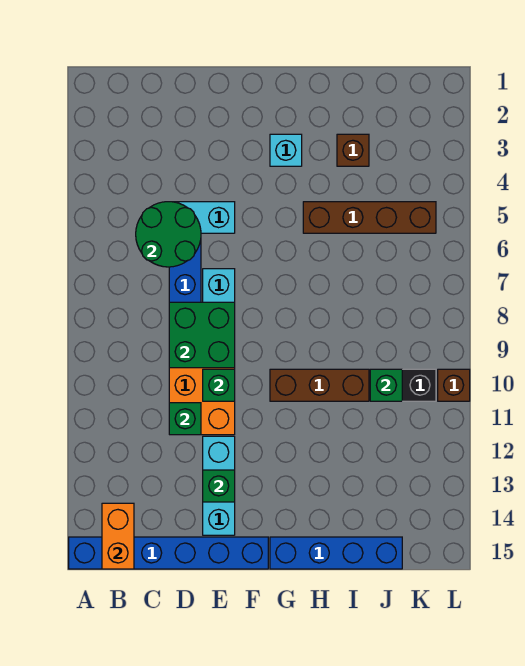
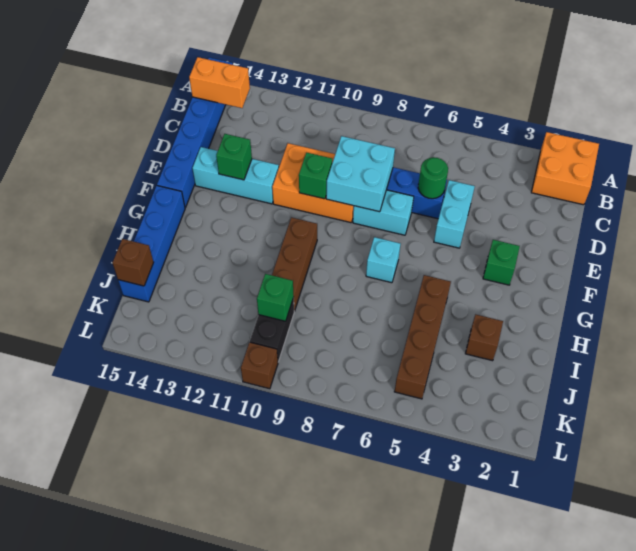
none -> orange brick A1:B2 level 1
green round brick C5:D6 level 2 -> green round brick D6 level 2
green brick D8:E9 level 2 -> cyan brick D8:E9 level 2
green brick D11 level 2 -> green brick F3 level 1
cyan brick G3 level 1 -> cyan brick G7 level 1
none -> brown brick J15 level 2

